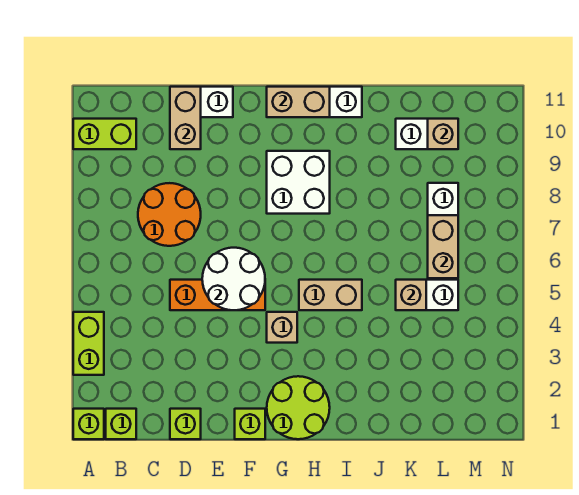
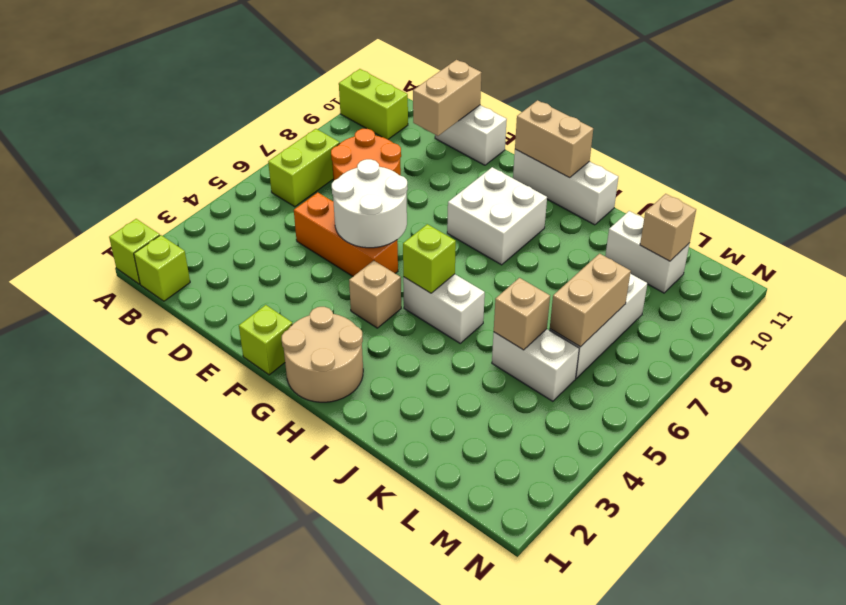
lime brick A3:A4 level 1 -> lime brick B6:B7 level 1
lime brick D1 level 1 -> lime brick H5 level 2
lime round brick G1:H2 level 1 -> tan round brick G1:H2 level 1
tan brick H5:I5 level 1 -> white brick H5:I5 level 1

